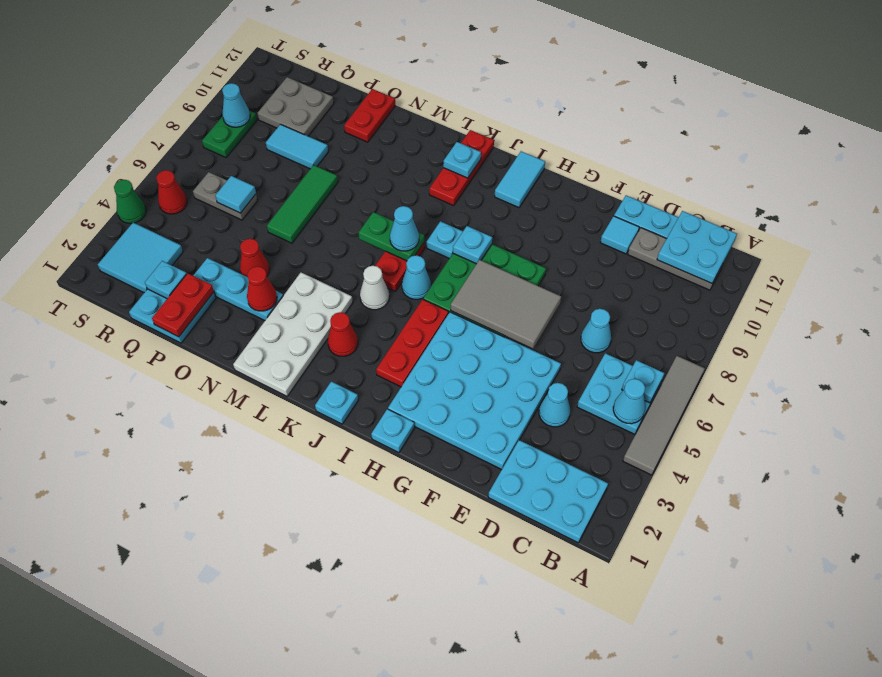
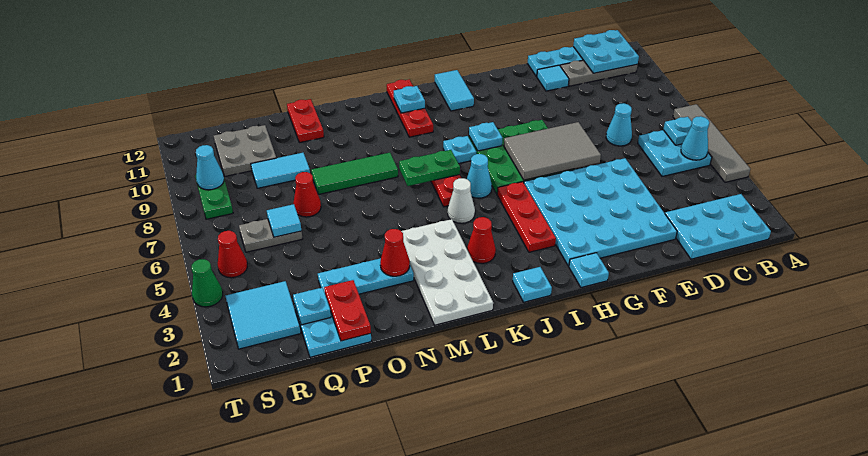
cyan cone D4 level 1 -> none
cyan cone K7 level 3 -> none
red cone O4 level 1 -> red cone P7 level 1
green tile O6:O8 level 1 -> green tile M8:O8 level 1

